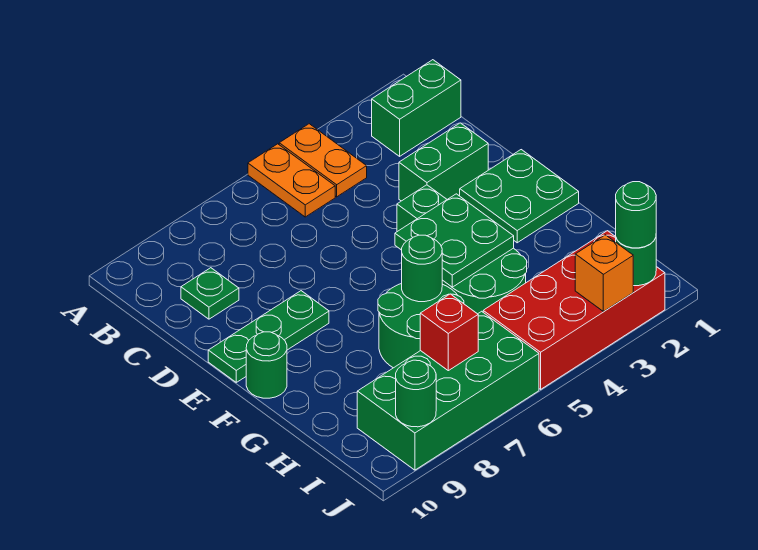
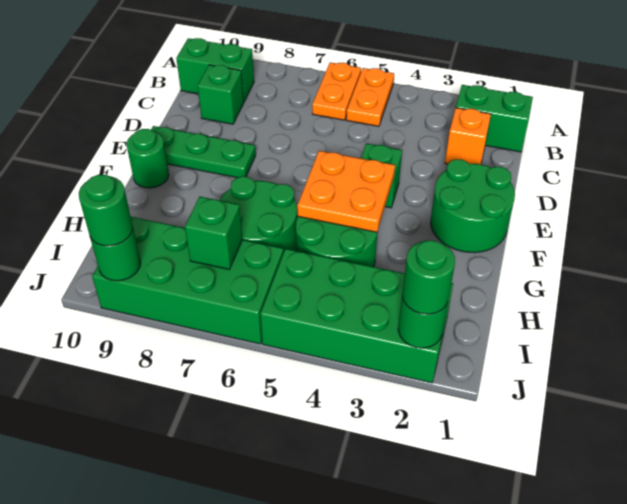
orange plate A4:B4 level 1 -> orange plate A6:B6 level 1
green plate C9 level 1 -> green brick C9 level 1
green brick D2:D3 level 1 -> green brick B9:B10 level 1
green plate E1:F2 level 1 -> green round brick E1:F2 level 1
green plate F4:G5 level 2 -> orange plate F4:G5 level 2
green round brick G6 level 2 -> green round brick J9 level 3
red brick I2:J5 level 1 -> green brick I2:J5 level 1
red brick I7 level 2 -> green brick I7 level 2
orange brick J3 level 2 -> orange brick C2 level 1

